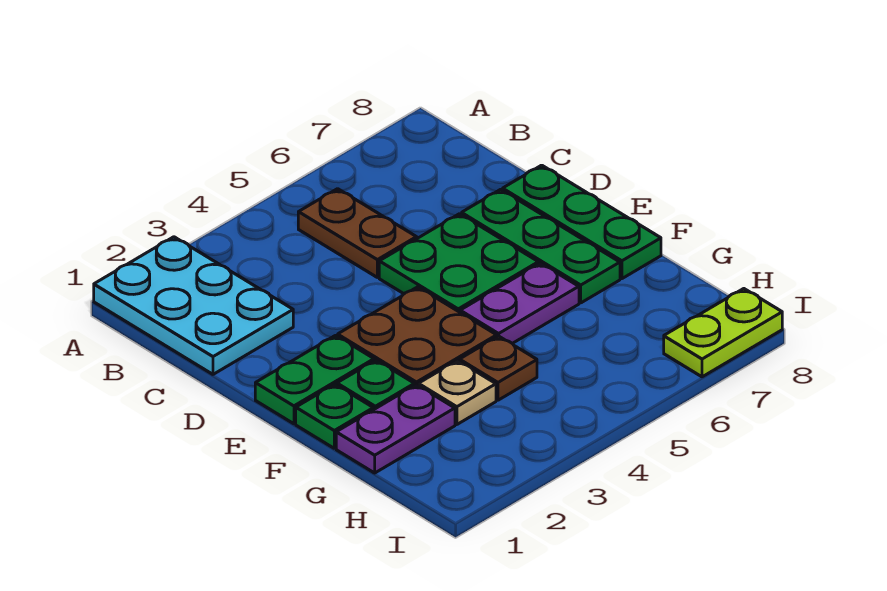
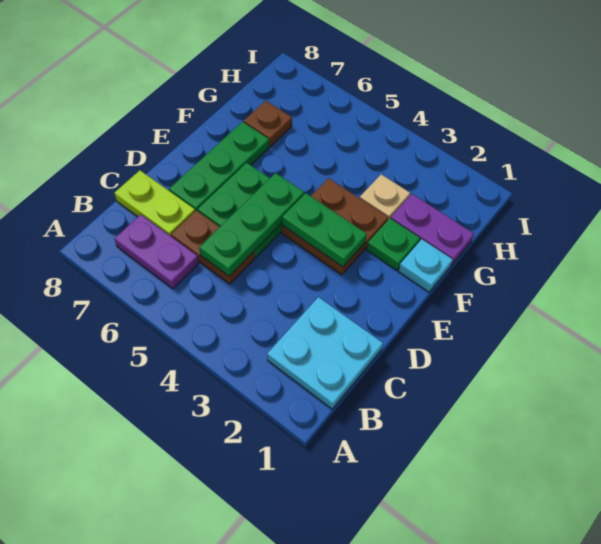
cyan plate A1:C2 level 1 -> cyan plate B1:C2 level 1
brown plate B5:C5 level 1 -> brown plate C5:C6 level 1
green plate D8:F8 level 1 -> green plate C5:E5 level 2
green plate E1:E2 level 1 -> green plate E3:E4 level 2
green plate F1 level 1 -> cyan plate F1 level 1
purple plate F5:F6 level 1 -> purple plate B6:B7 level 1
brown plate G4 level 1 -> brown plate G7 level 1
lime plate I7:I8 level 1 -> lime plate C7:C8 level 1

